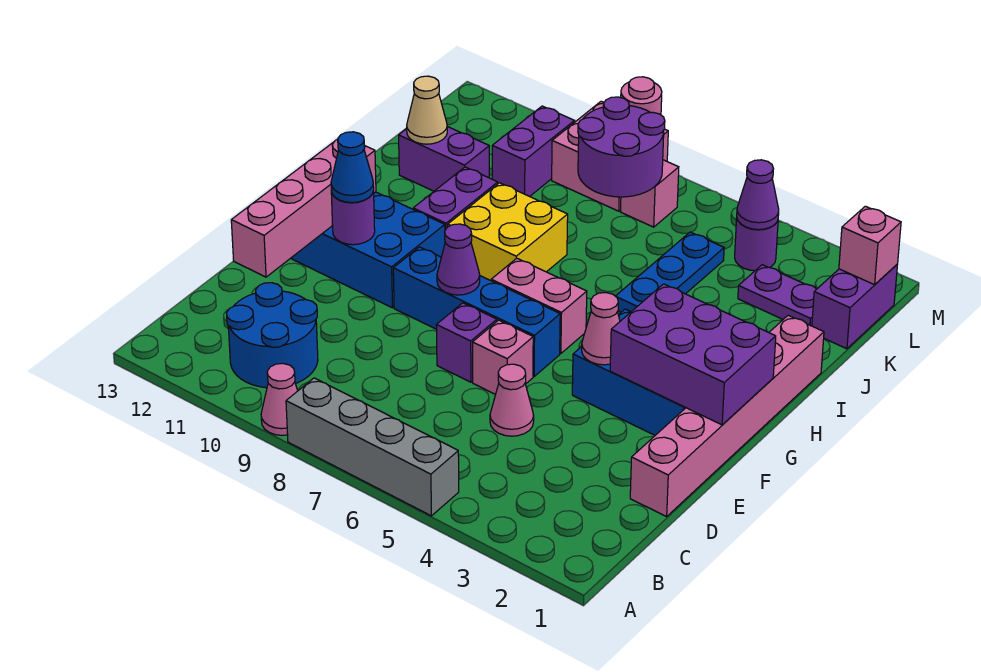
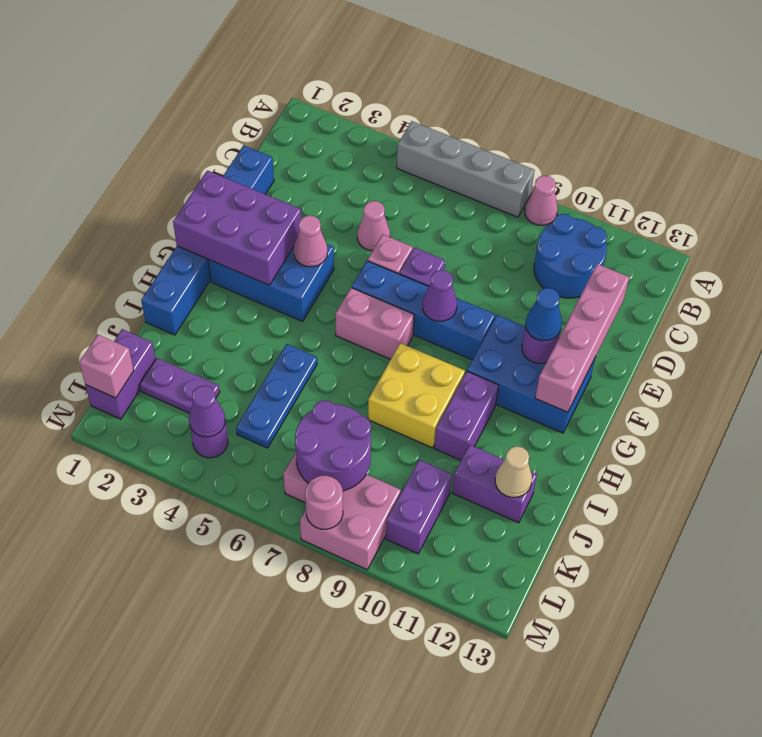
pink brick D1:I1 level 1 -> blue brick D1:I1 level 1

